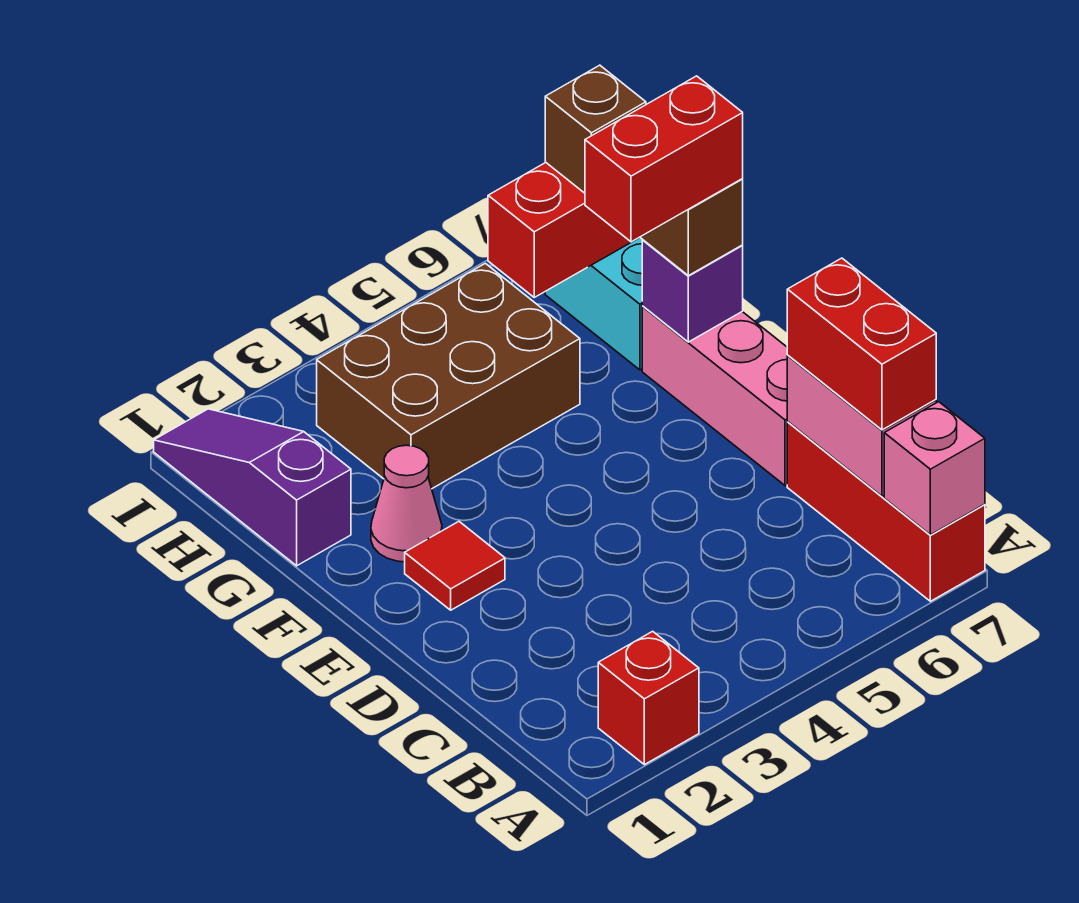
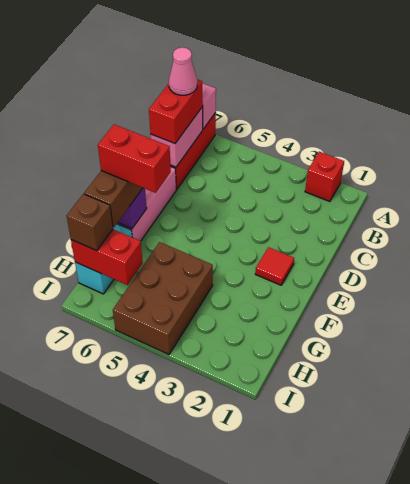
pink cone F2 level 1 -> pink cone B7 level 4
purple slope G1:I1 level 1 top G -> none
brown brick G3:H5 level 1 -> brown brick G4:I5 level 1

